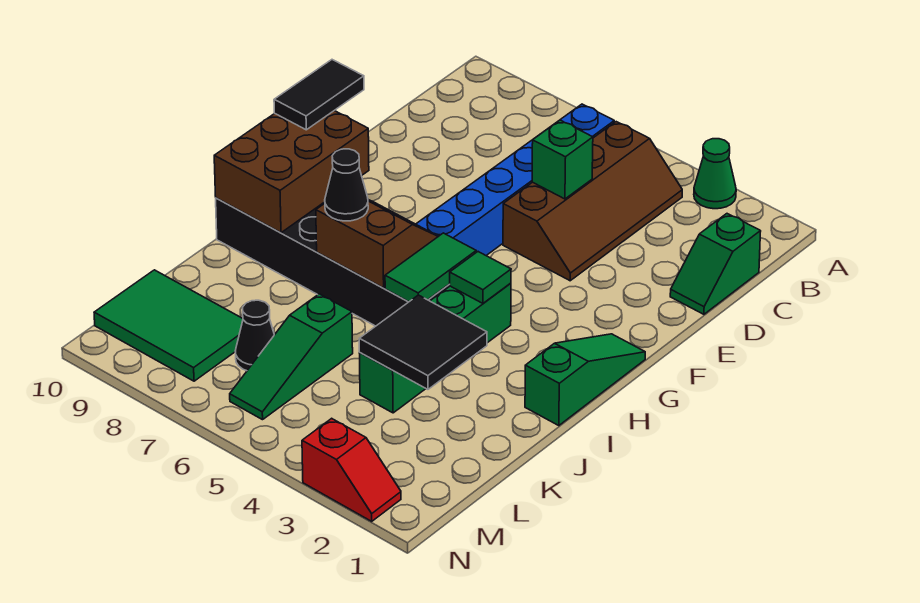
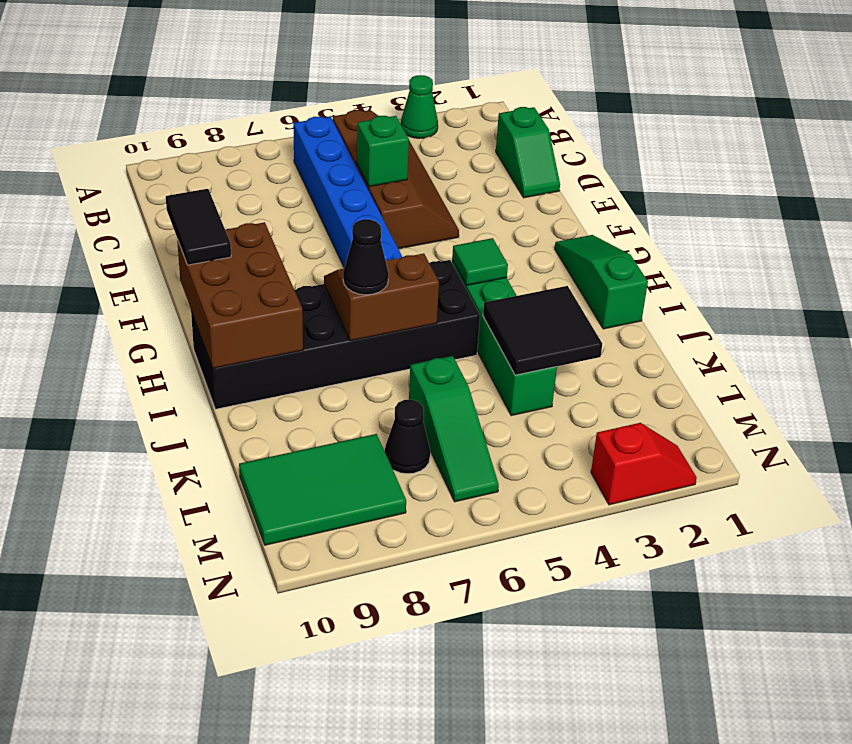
green tile H5:I5 level 2 -> none

